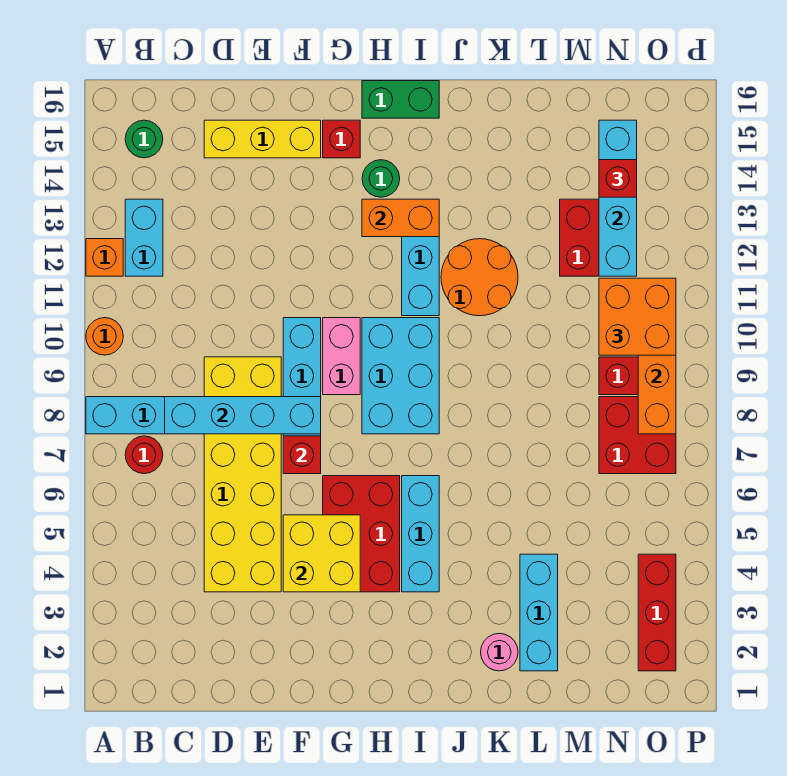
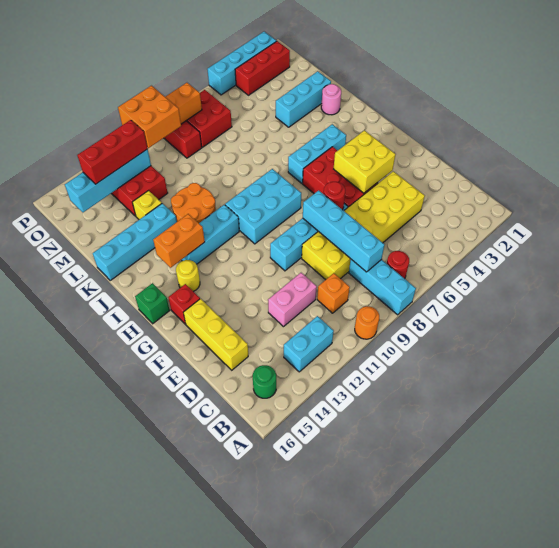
orange brick A12 level 1 -> orange brick C10 level 1
red brick F7 level 2 -> red round brick F7 level 2
red brick G4:H6 level 1 -> red brick F5:H6 level 1
pink brick G9:G10 level 1 -> pink brick D11:D12 level 1
orange brick H13:I13 level 2 -> orange brick I13:I14 level 2
green round brick H14 level 1 -> yellow round brick H14 level 1
green brick H16:I16 level 1 -> green brick H16 level 1
none -> cyan brick K13:K16 level 1
none -> yellow brick L13 level 1
red brick N14 level 3 -> red brick N12:N14 level 3
none -> cyan brick P2:P5 level 1

